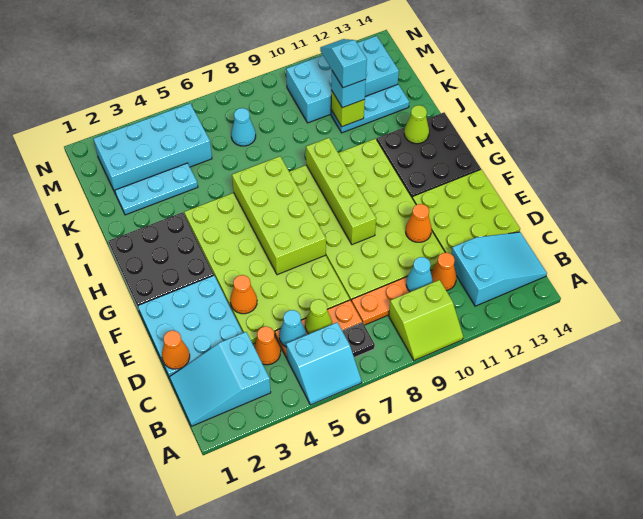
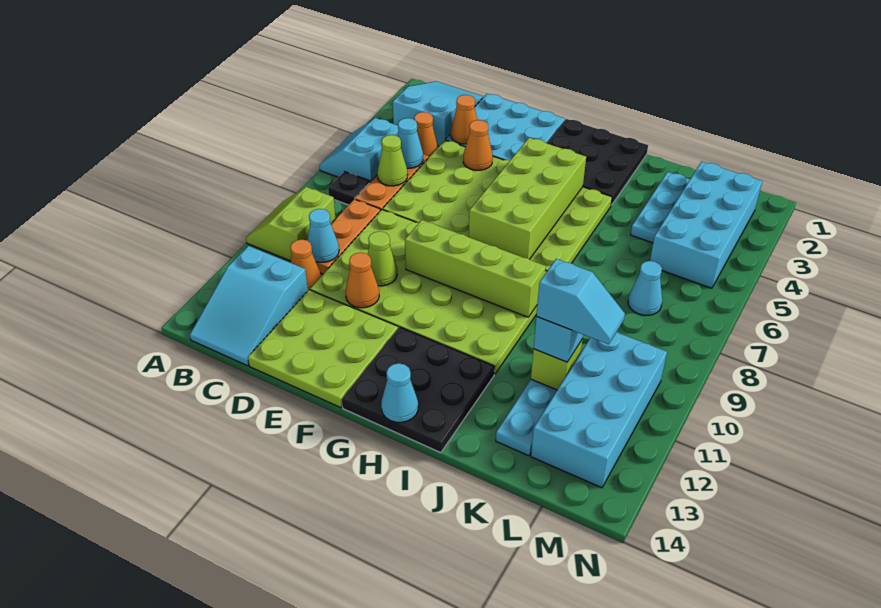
orange cone D1 level 2 -> orange cone D3 level 2
lime brick F6:I7 level 2 -> lime brick G4:H7 level 2
none -> cyan cone H14 level 2
lime cone I13 level 2 -> lime cone E10 level 2

